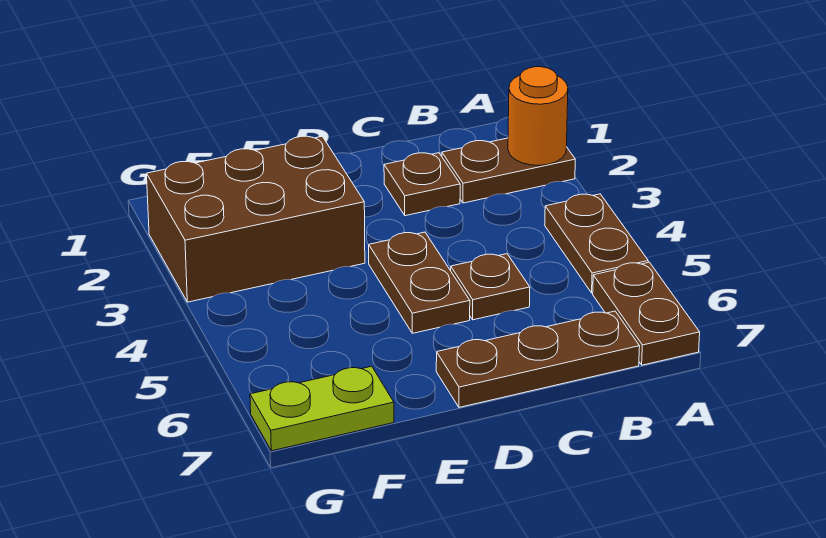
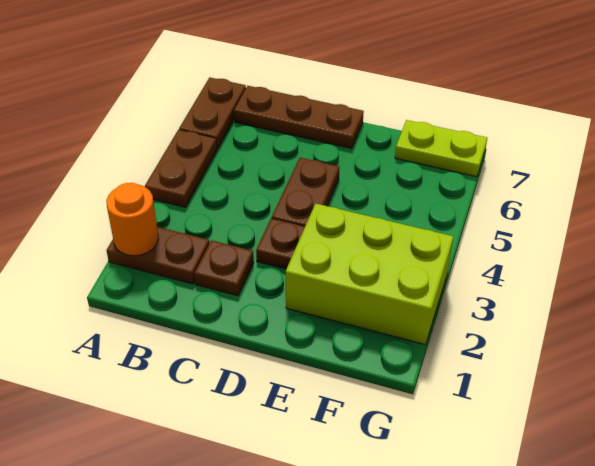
brown plate C5 level 1 -> brown plate D3 level 1
brown brick E2:G3 level 1 -> lime brick E2:G3 level 1

